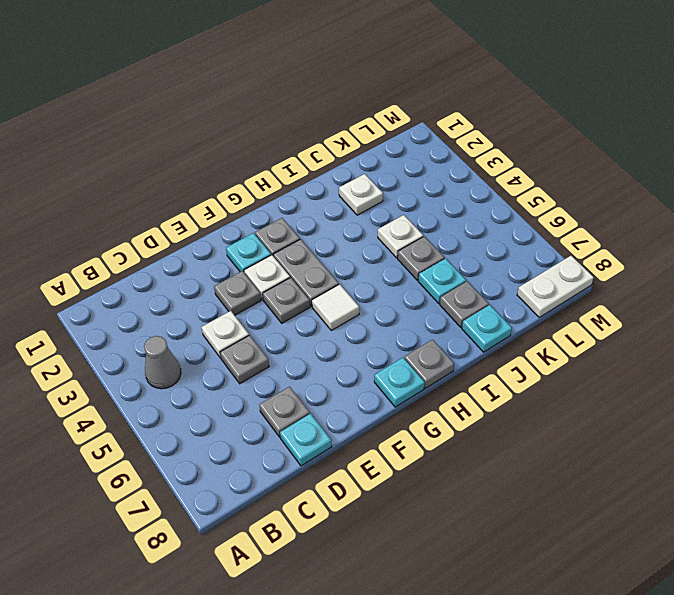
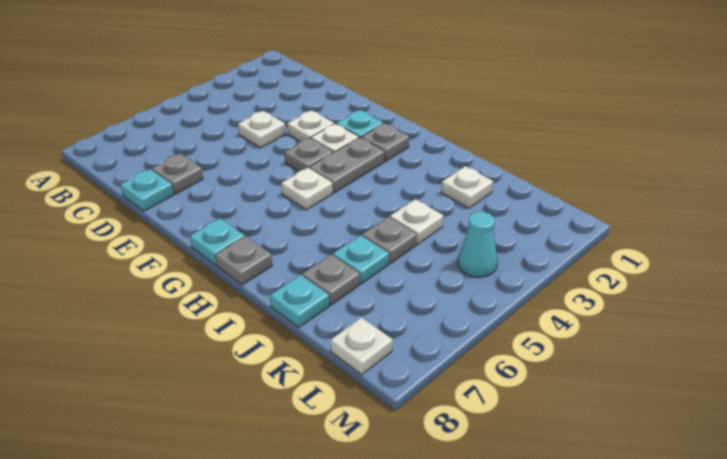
grey cone B4 level 1 -> none
grey plate D5 level 1 -> none
grey plate E3 level 1 -> white plate E3 level 1
white tile G5 level 1 -> white plate G5 level 1
none -> cyan cone L4 level 1
white plate L8:M8 level 1 -> white plate L8 level 1

